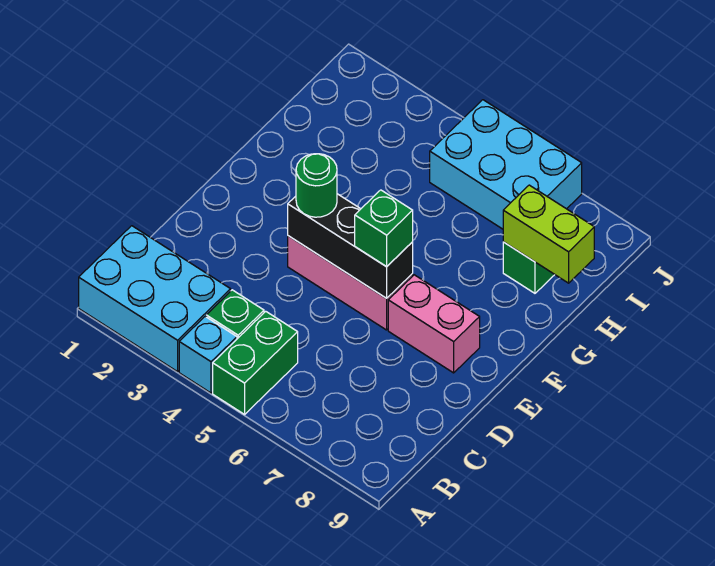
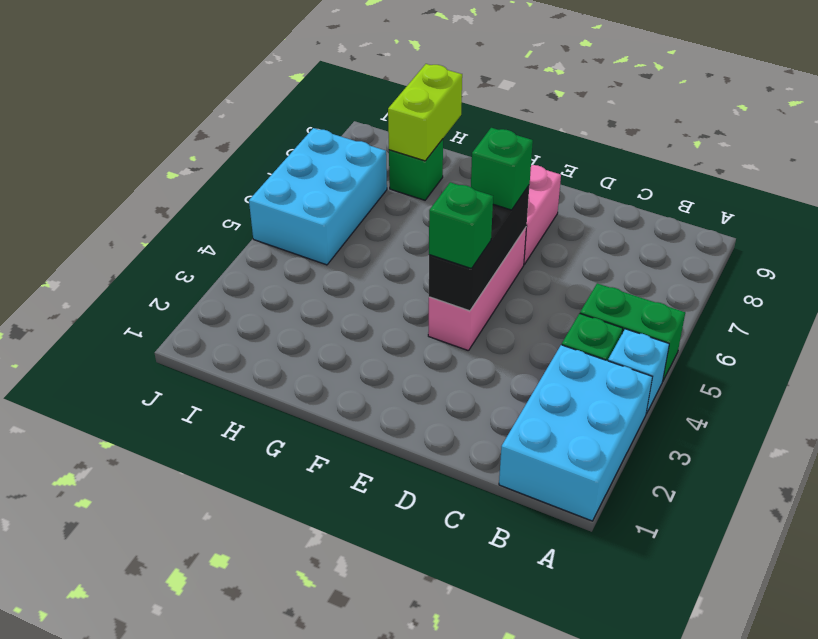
green round brick E4 level 3 -> green brick E4 level 3

